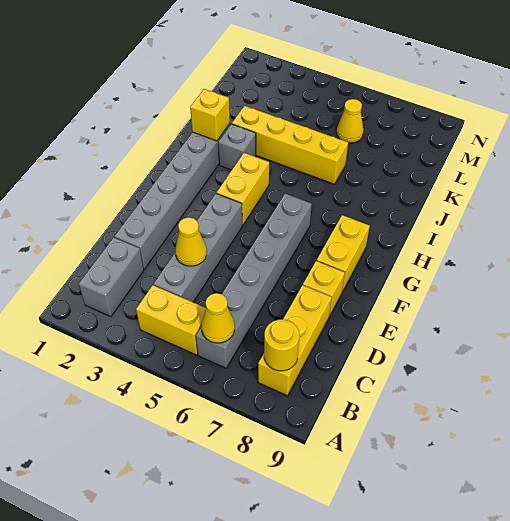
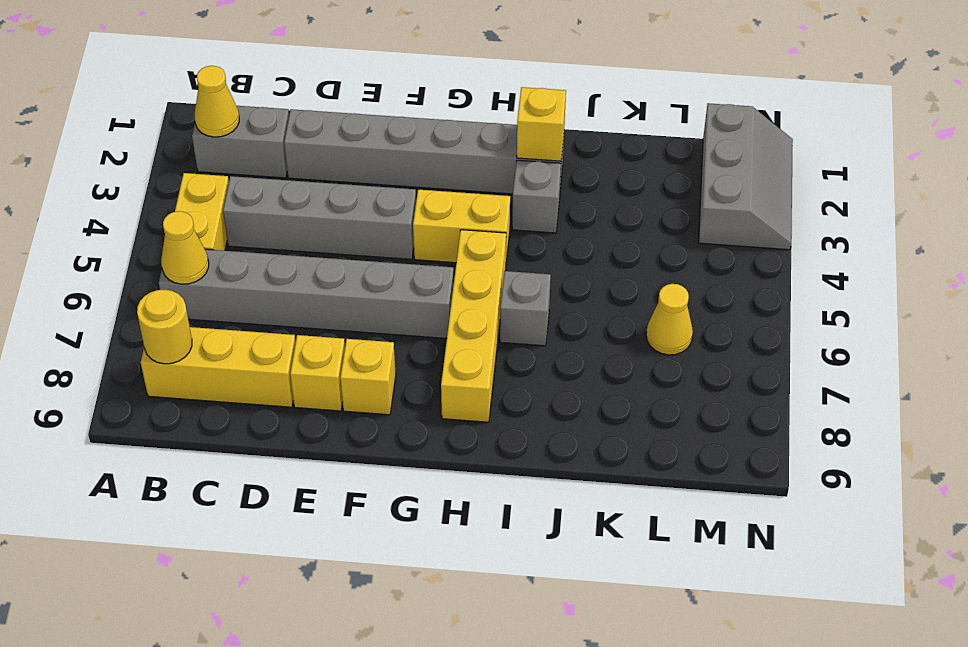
yellow cone D4 level 2 -> yellow cone B2 level 2
yellow brick F8:G8 level 1 -> yellow brick F8 level 1
none -> grey brick I6 level 1
yellow brick J3:J6 level 1 -> yellow brick H5:H8 level 1
none -> grey slope M1:N3 level 1 top M

